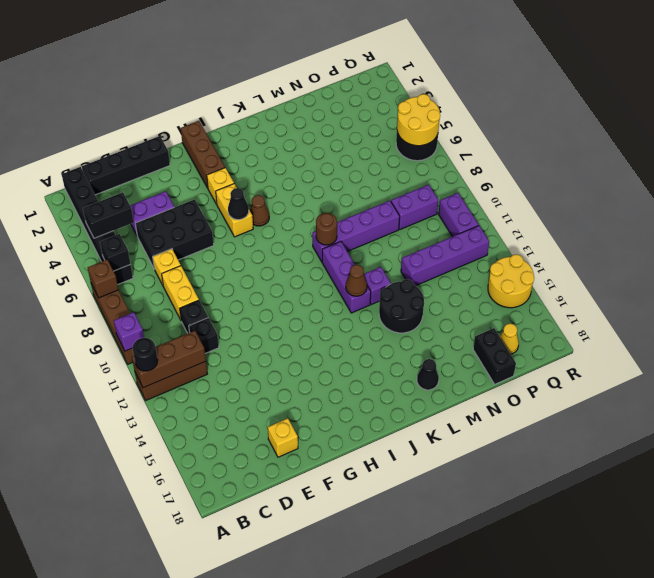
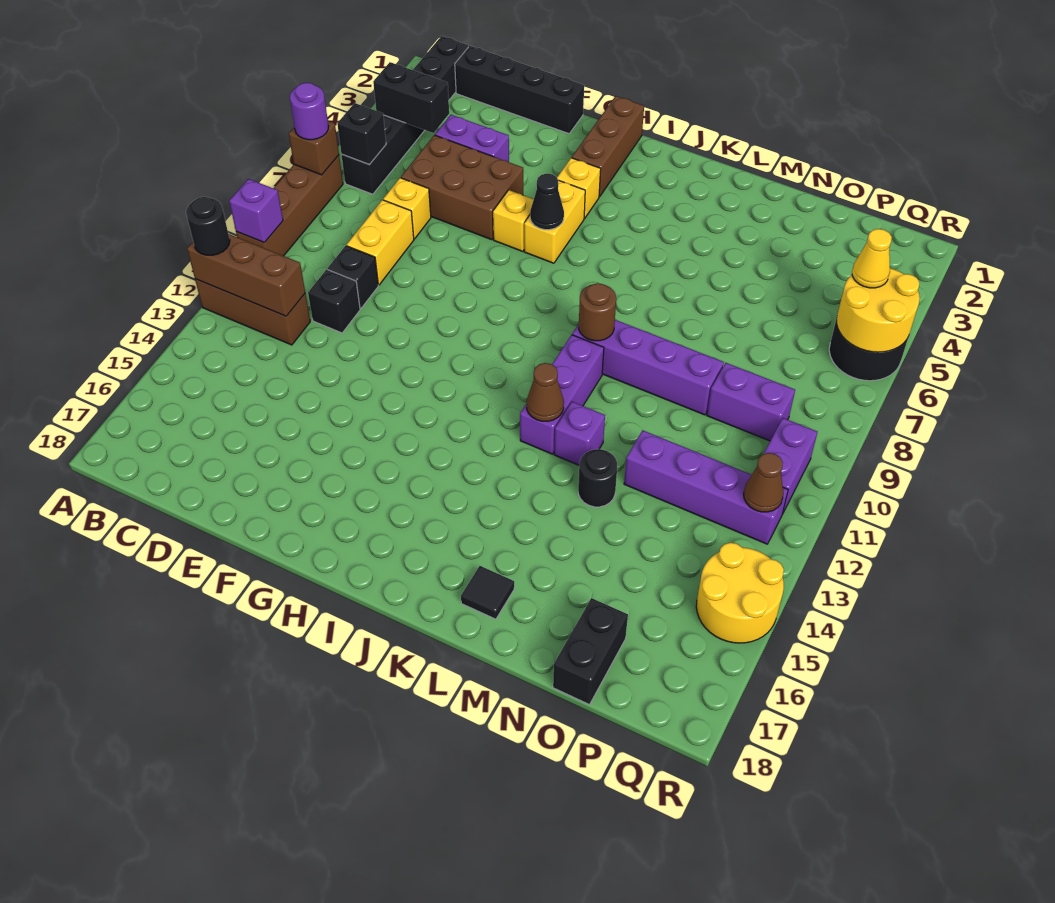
none -> purple round brick A7 level 3
black brick D5:F6 level 1 -> brown brick D5:F6 level 1
yellow brick E17 level 1 -> yellow brick G6 level 1
brown cone I6 level 1 -> brown cone Q12 level 2
black round brick L13:M14 level 1 -> black round brick M13 level 1
black cone L17 level 1 -> black tile L17 level 1
yellow cone P17 level 1 -> yellow cone Q5 level 3

